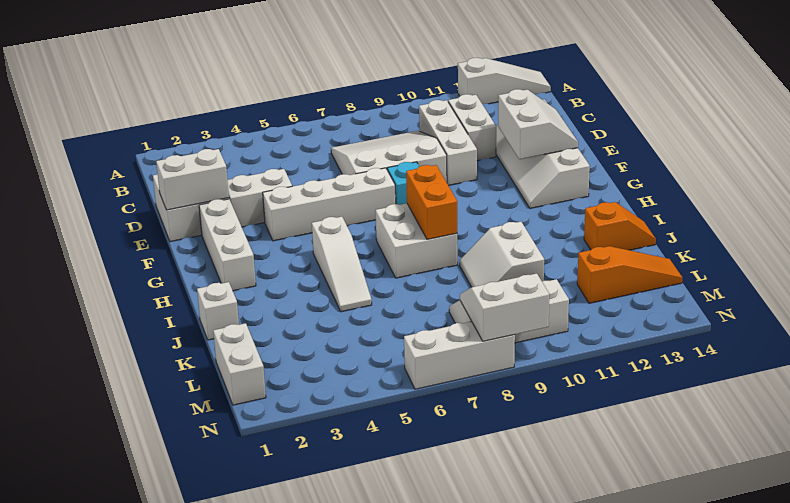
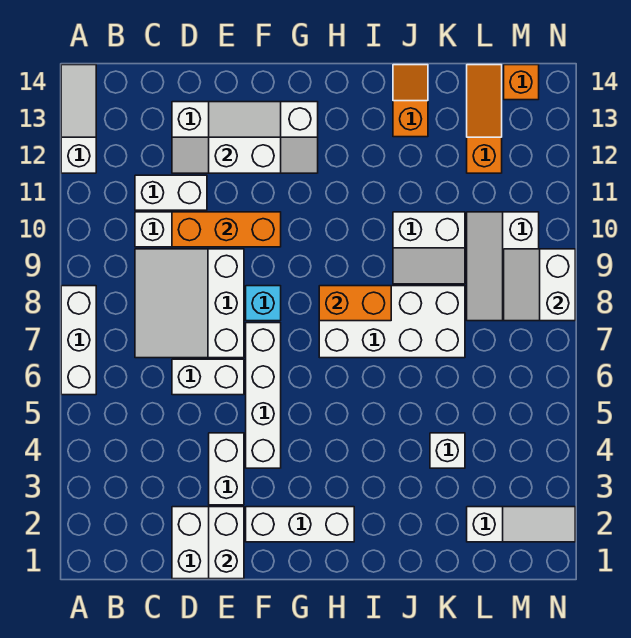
none -> orange brick D10:F10 level 2
white slope H5:J5 level 1 top H -> white slope L2:N2 level 1 top L
white brick H7:I8 level 1 -> white brick H7:K8 level 1
white brick J1 level 1 -> white brick K4 level 1
white brick L1:M1 level 1 -> white brick D6:E6 level 1
none -> orange brick M14 level 1
white brick N6:N8 level 1 -> white brick A6:A8 level 1

